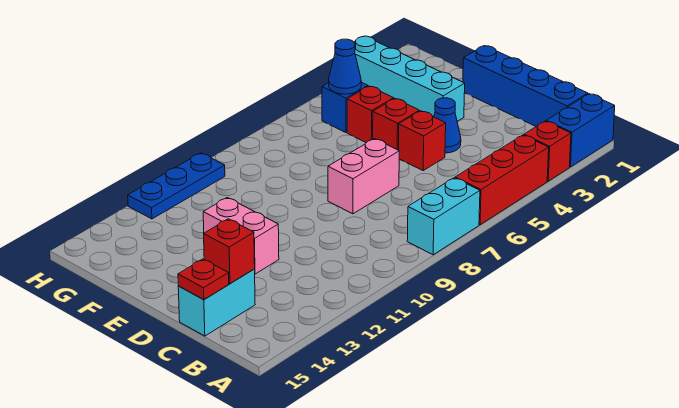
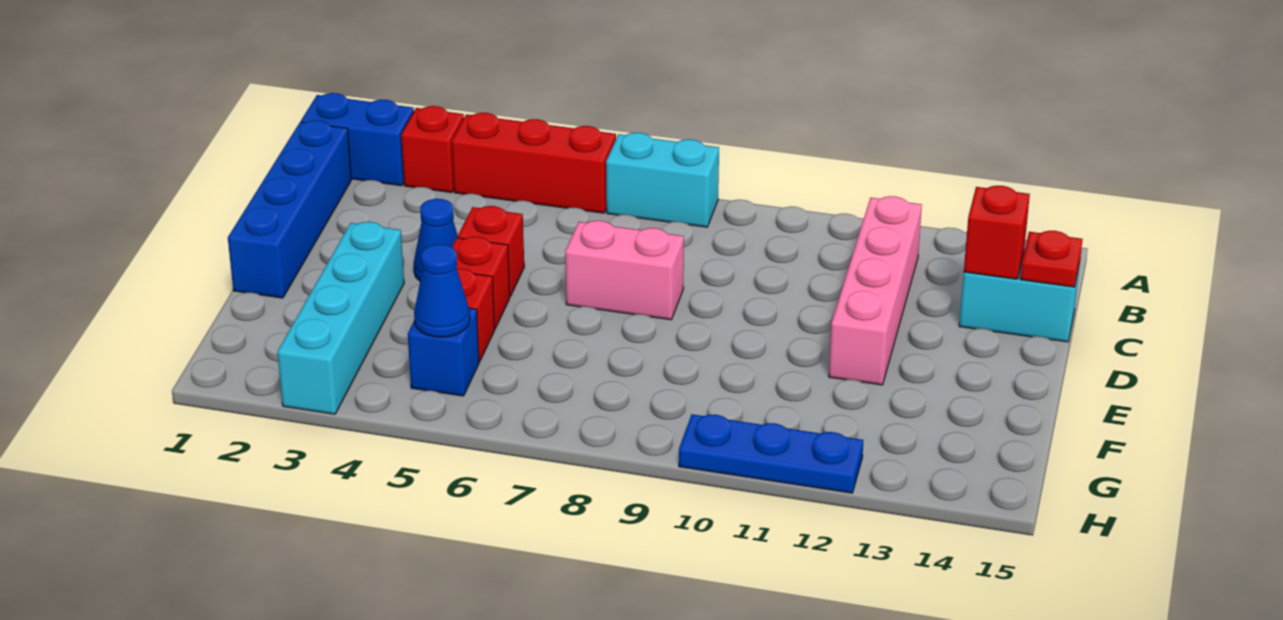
pink brick D12:E12 level 1 -> pink brick B12:E12 level 1

